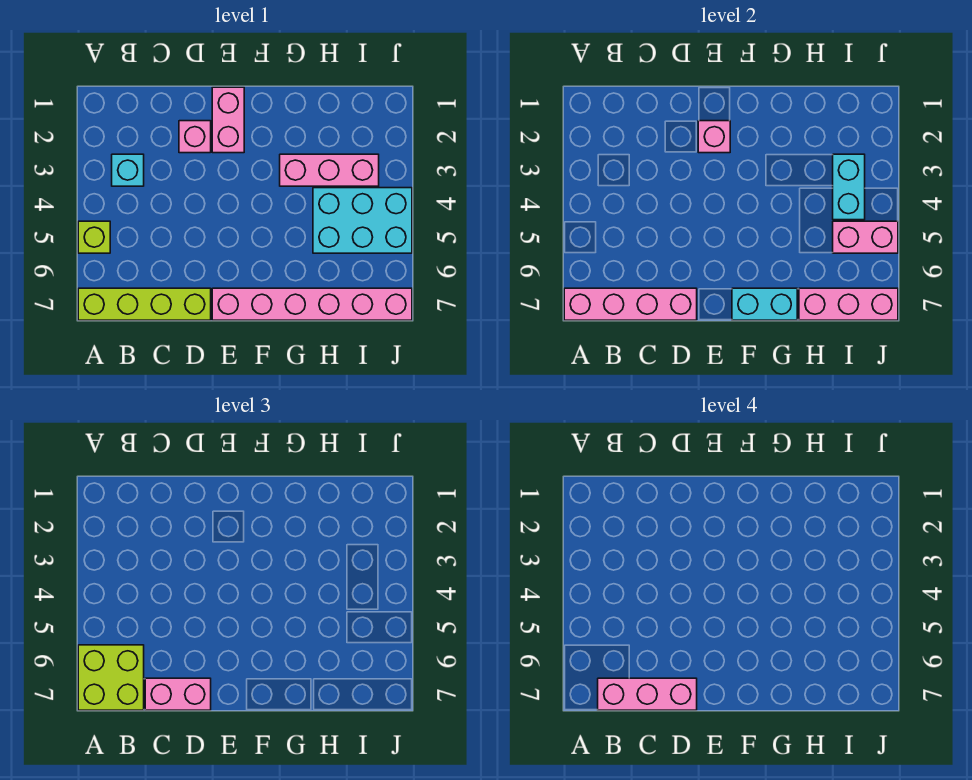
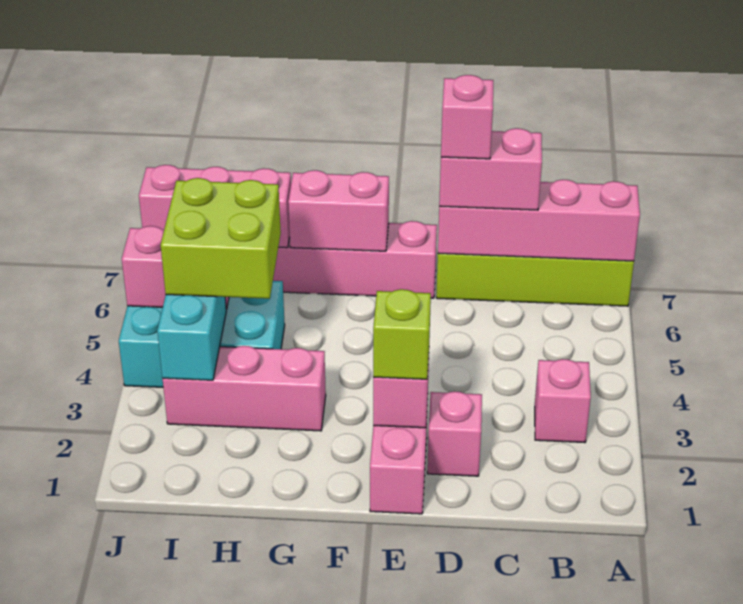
lime brick A5 level 1 -> lime brick E2 level 3
lime brick A6:B7 level 3 -> lime brick H4:I5 level 3
cyan brick B3 level 1 -> pink brick B3 level 1
pink brick B7:D7 level 4 -> pink brick D7 level 4
cyan brick F7:G7 level 2 -> pink brick F7:G7 level 2

